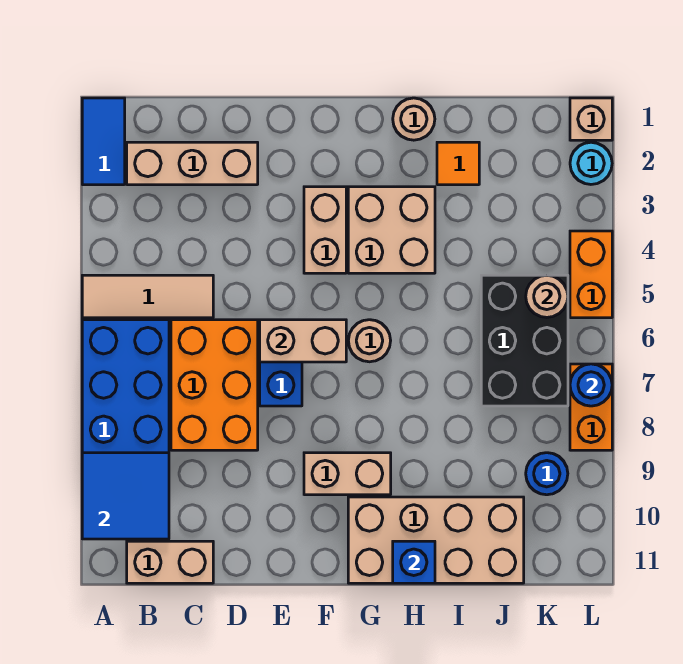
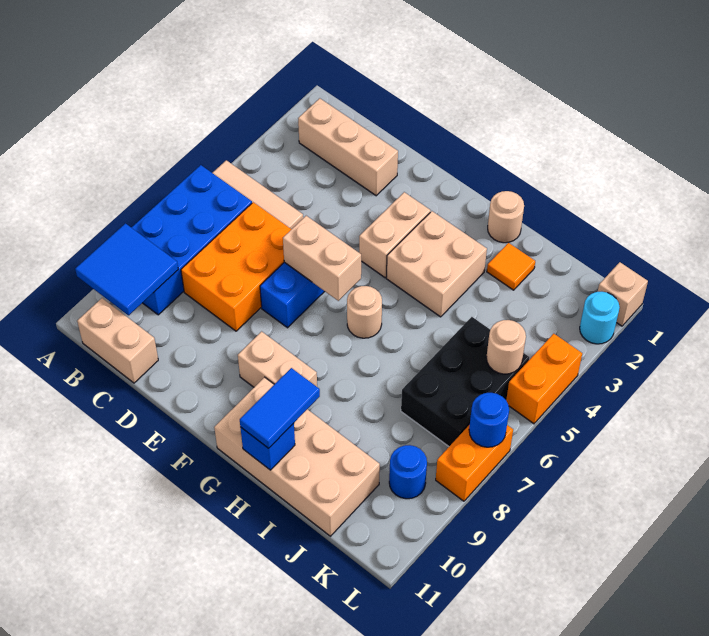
blue tile A1:A2 level 1 -> blue tile H10:H11 level 3

